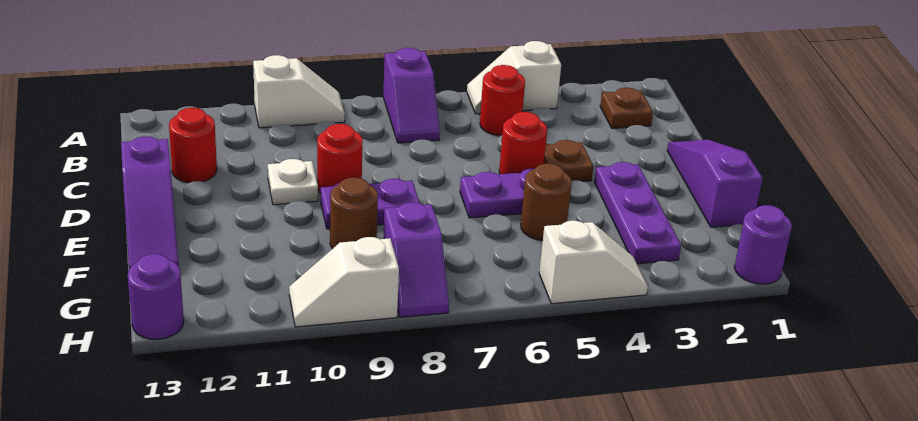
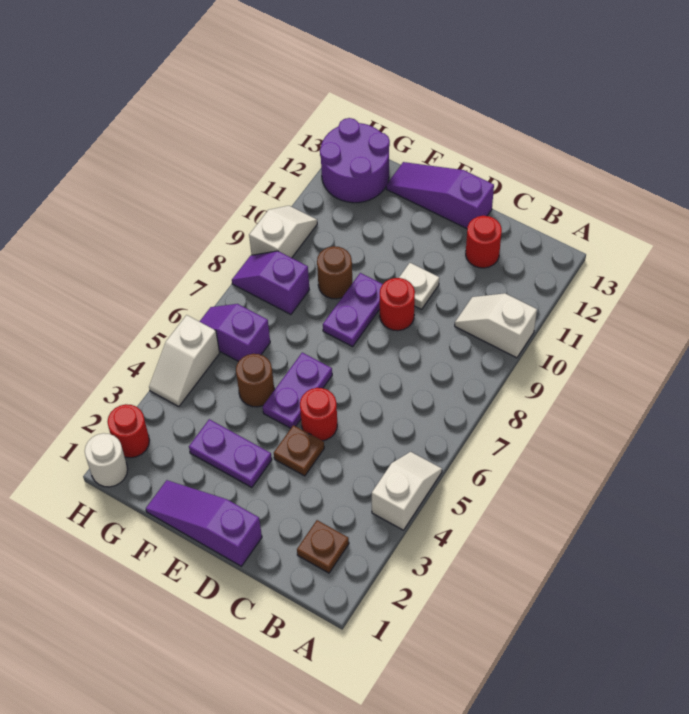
purple slope A7:B7 level 1 top A -> purple slope G6:H6 level 1 top G
white slope A9:A10 level 1 top 10 -> white slope A10:B10 level 1 top A
red round brick B5 level 1 -> red round brick H2 level 1
purple slope D1:F1 level 1 top F -> purple slope D1:F1 level 1 top D
purple plate E3:G3 level 1 -> purple plate E3:F3 level 1
purple round brick H1 level 1 -> white round brick H1 level 1
purple round brick H13 level 1 -> purple round brick G12:H13 level 1

